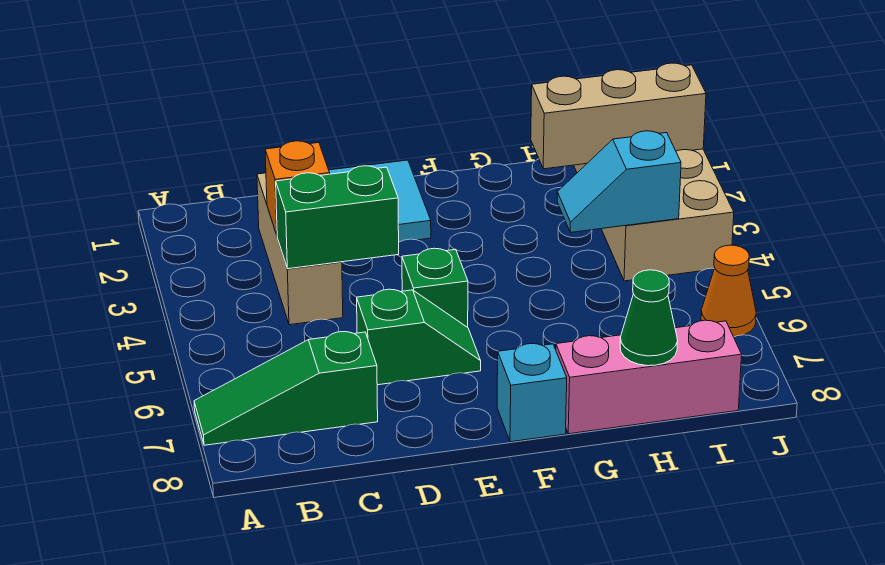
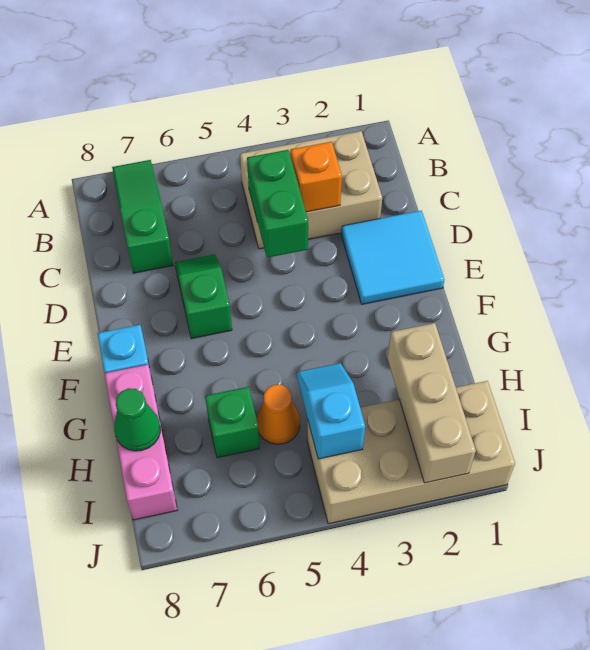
tan brick C2:C4 level 1 -> tan brick B2:C4 level 1
green slope D6:E6 level 1 top D -> green slope D6:E6 level 1 top E
green brick E5 level 1 -> green brick H6 level 1
orange cone J6 level 1 -> orange cone H5 level 1

